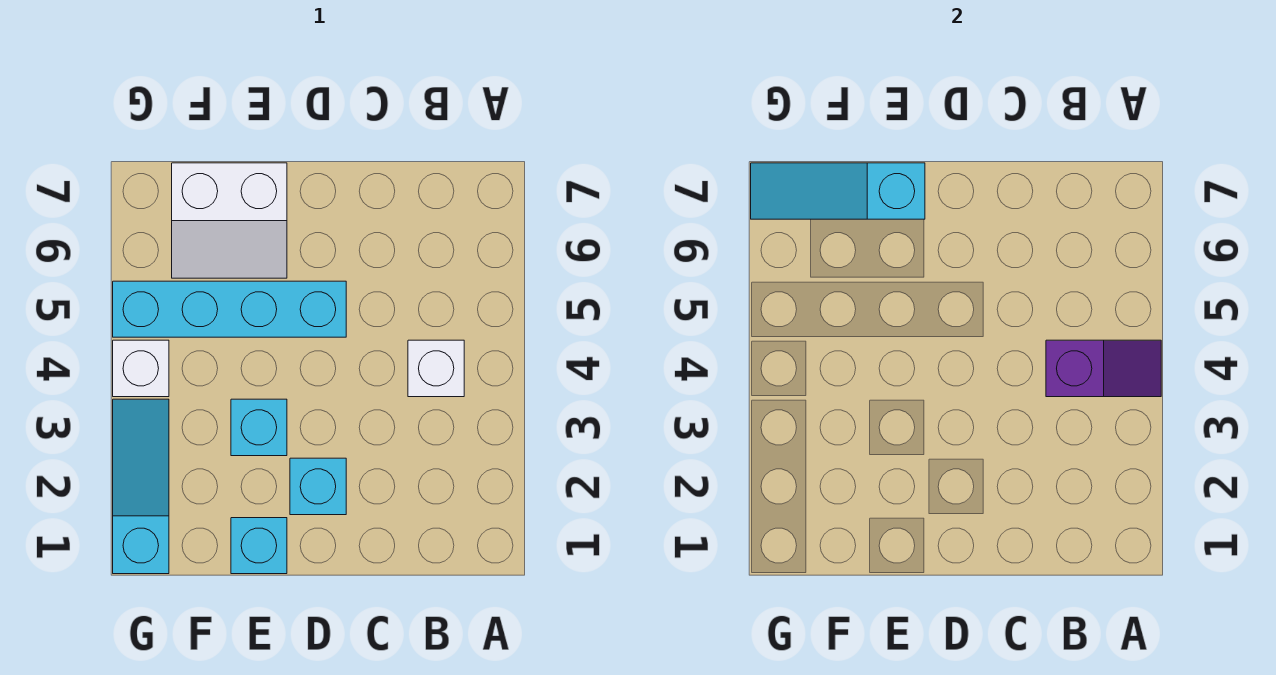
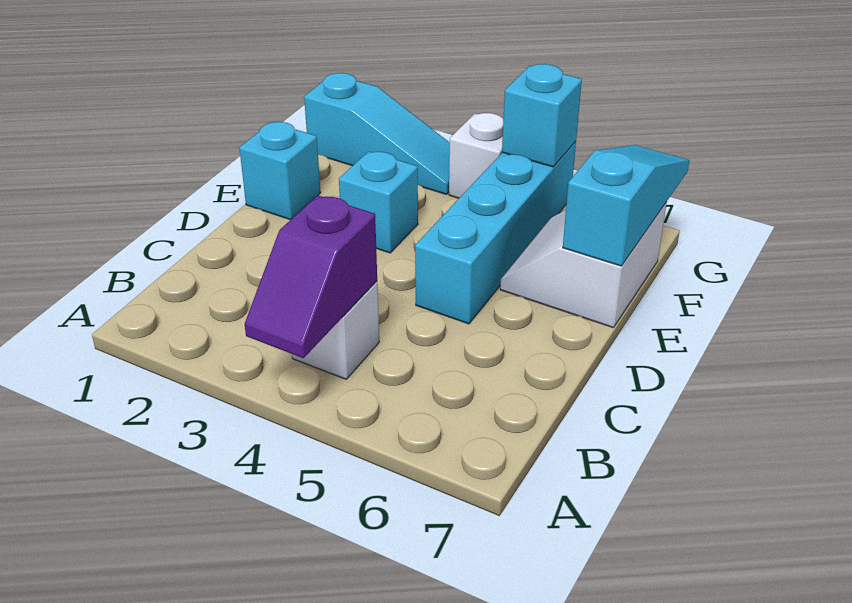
cyan brick D2 level 1 -> cyan brick G5 level 2

